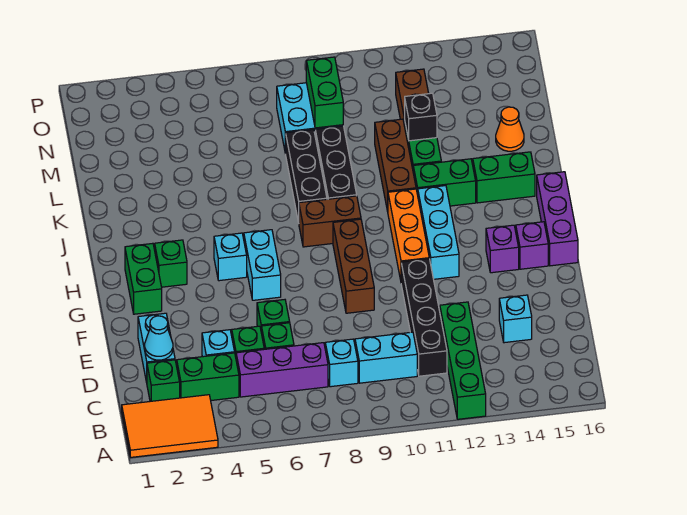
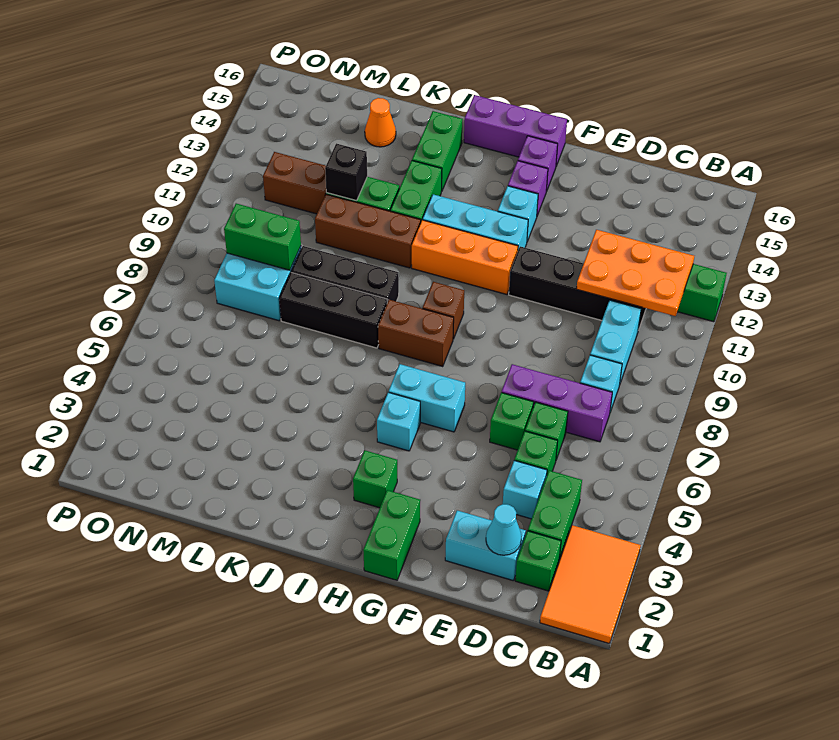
none -> orange plate B11:D12 level 2
purple brick C5:C7 level 1 -> purple brick C7:E7 level 1
cyan brick D14 level 1 -> cyan brick G13 level 1
brown brick F9:H9 level 1 -> brown brick H9 level 1
green brick G2:H2 level 1 -> green brick G1:G2 level 1
brown brick I8:I9 level 1 -> brown brick H8:I8 level 1

